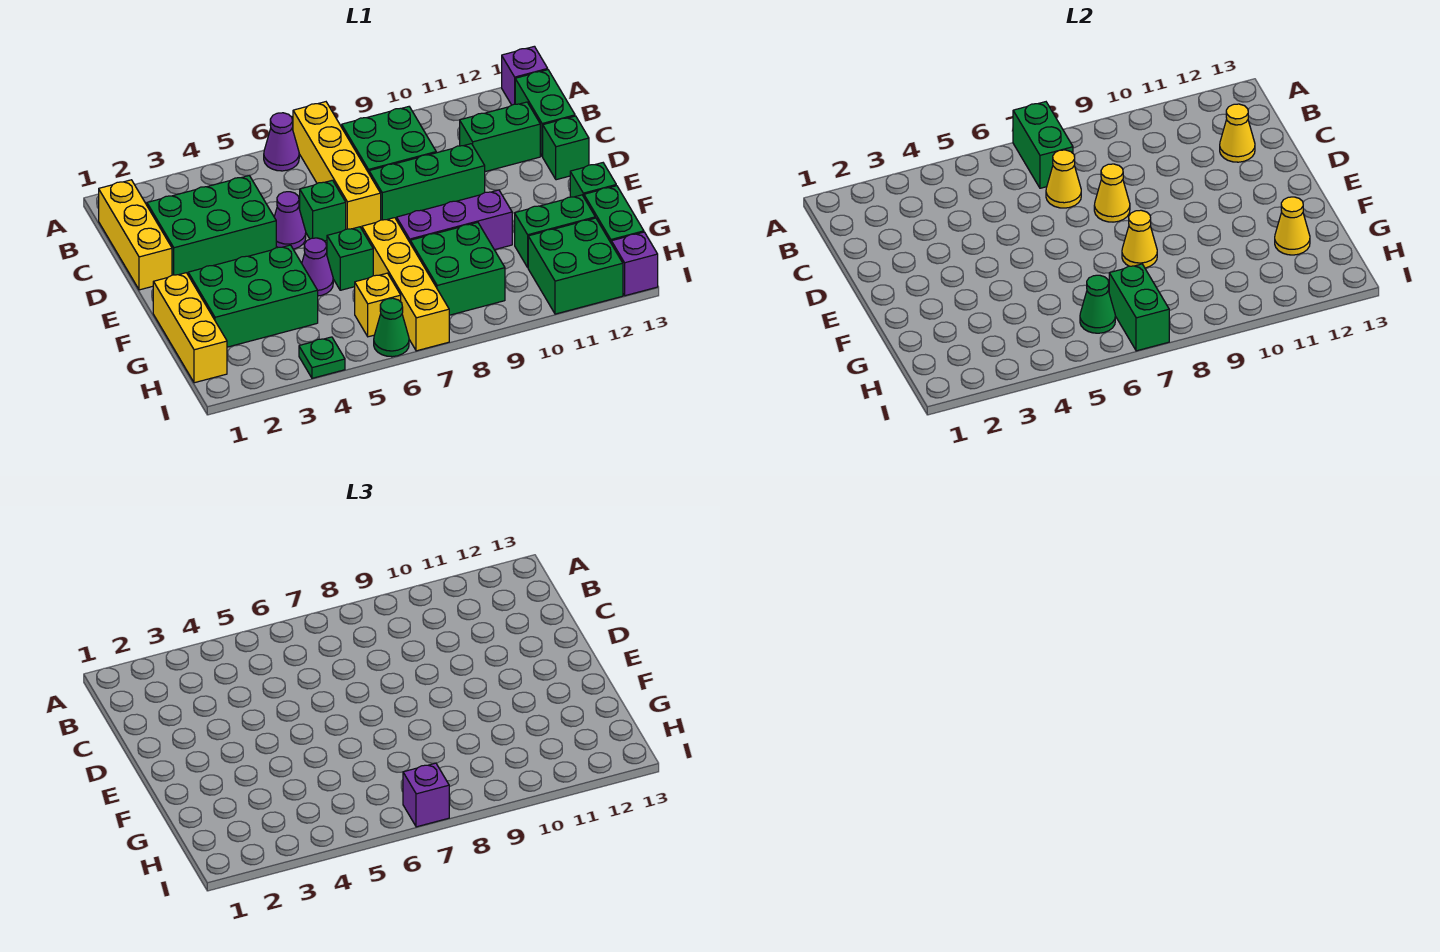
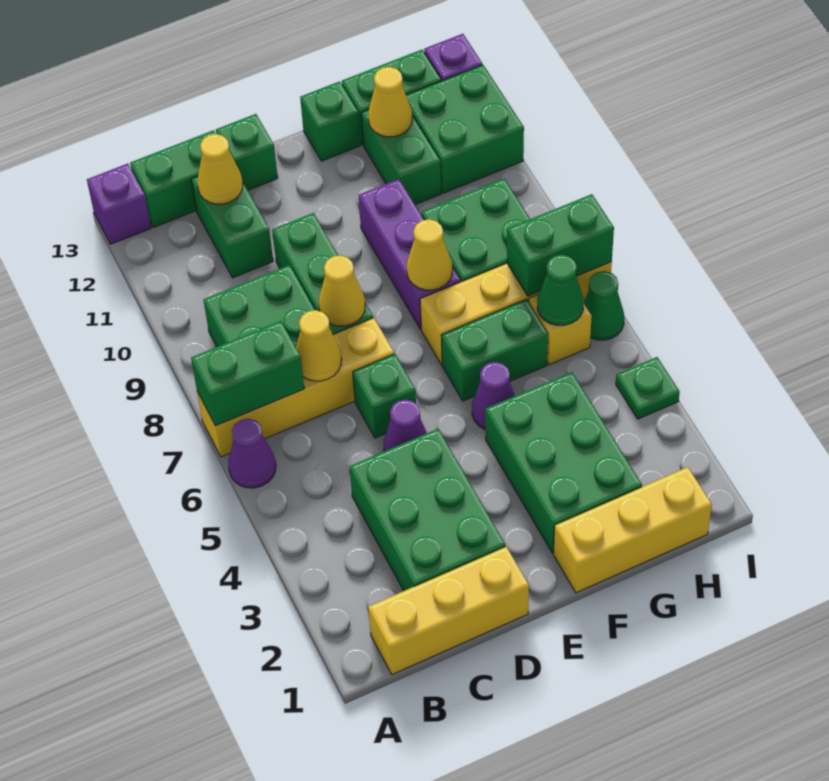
green brick F6 level 1 -> green brick F6:G6 level 1
purple brick I7 level 3 -> none

